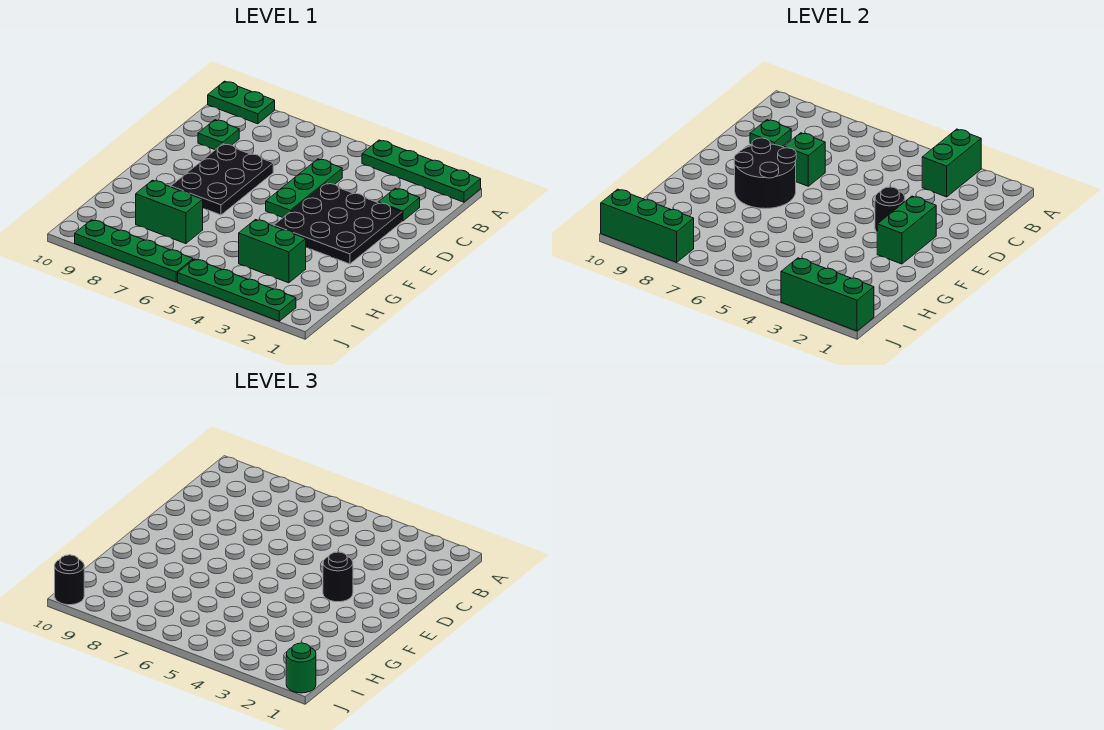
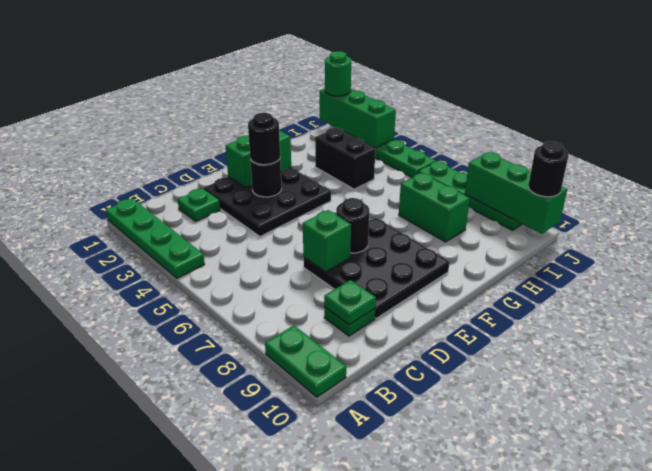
green brick A3:B3 level 2 -> none
green plate C5:E5 level 1 -> none
black plate D7:F8 level 1 -> black plate D7:F9 level 1
black round brick E7:F8 level 2 -> black round brick E7 level 2
green brick H3:H4 level 1 -> black brick H3:H4 level 1

